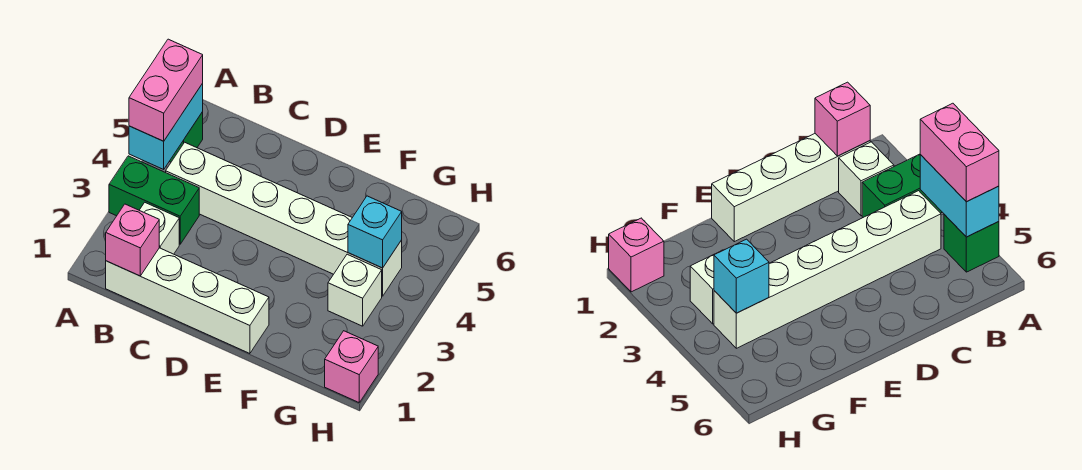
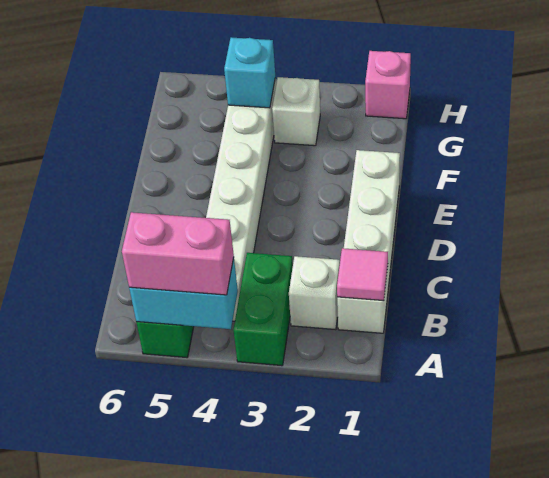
pink brick B1 level 2 -> pink tile B1 level 2

